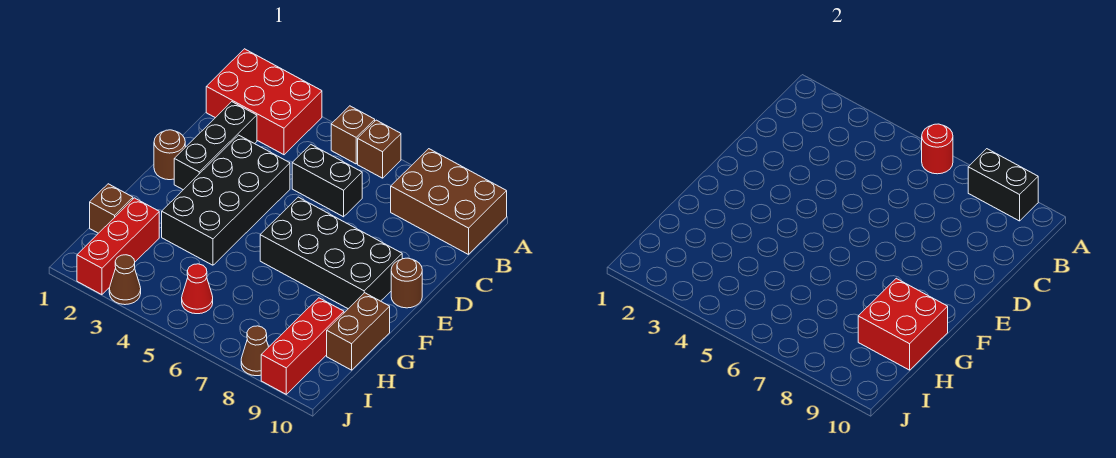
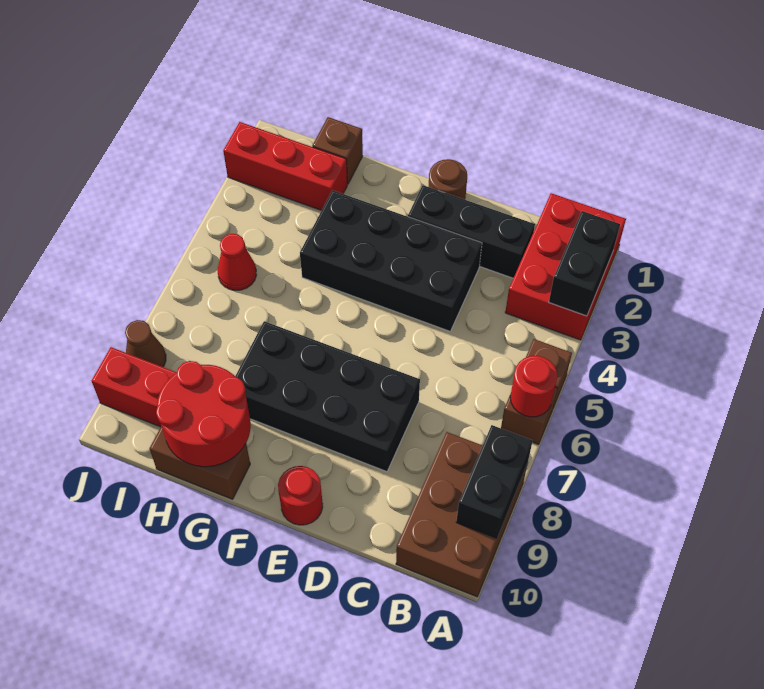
black brick C5:C6 level 1 -> black brick A2:A3 level 2
black brick E6:F9 level 1 -> black brick D7:G8 level 1
brown round brick E10 level 1 -> red round brick E10 level 1
red brick G9:H10 level 2 -> red round brick G9:H10 level 2
brown cone J3 level 1 -> none

